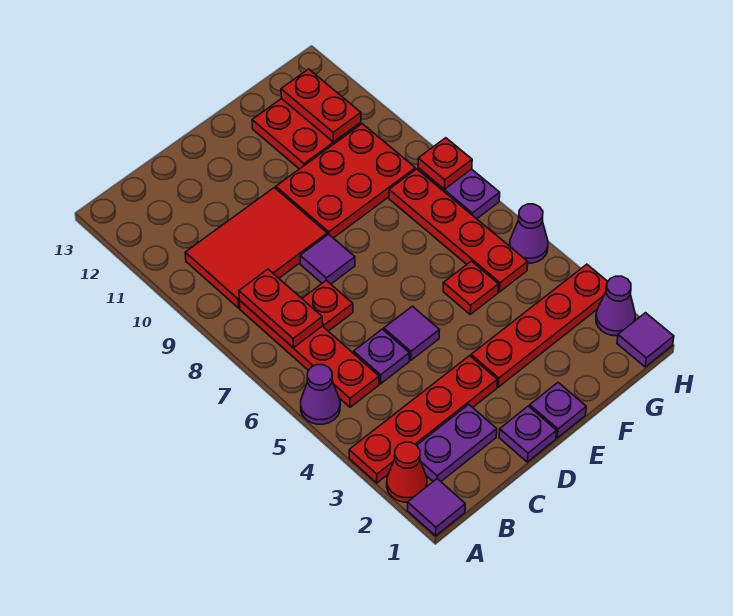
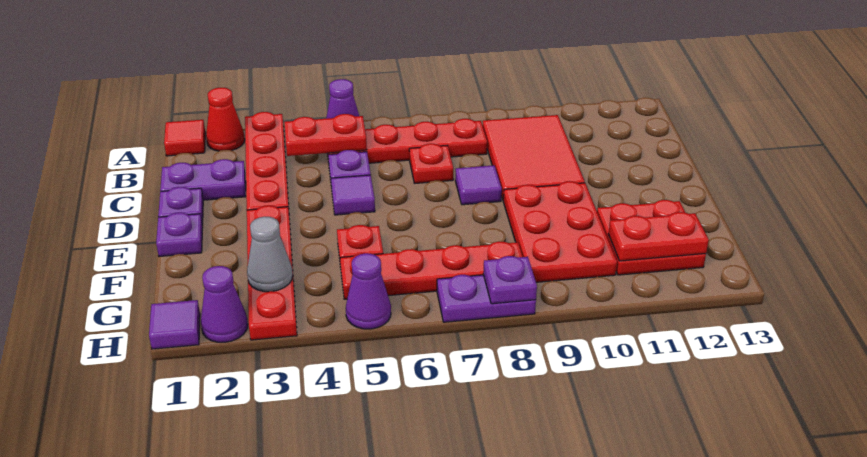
purple tile A1 level 1 -> red tile A1 level 1
purple plate B2:C2 level 1 -> purple plate C1:C2 level 1
red plate B7:B8 level 2 -> red plate B4:B5 level 2
none -> grey cone G3 level 2
red plate H8 level 2 -> purple plate H8 level 2

